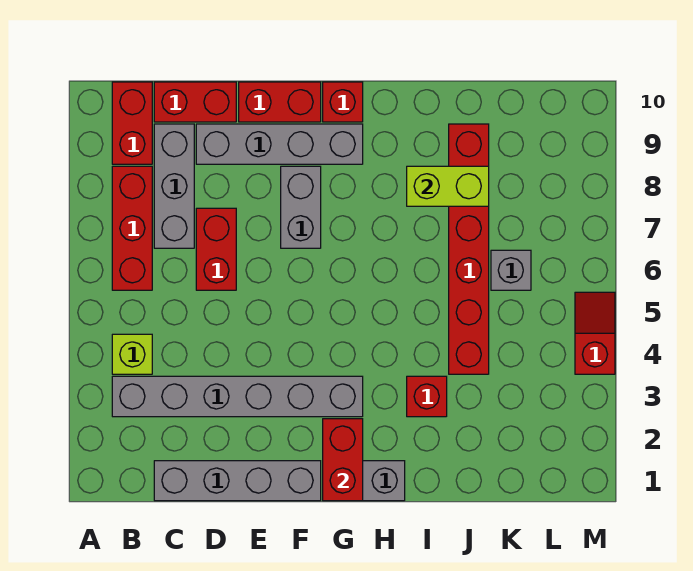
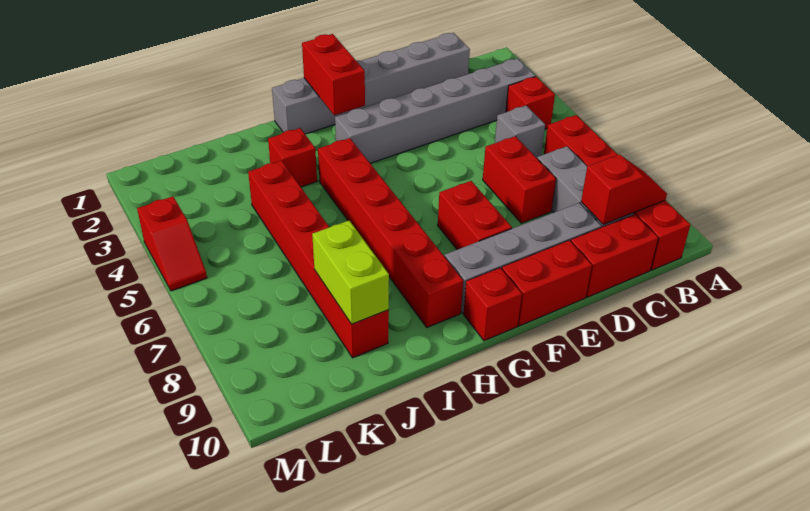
lime brick B4 level 1 -> red brick B4 level 1
none -> red slope B9:C9 level 2 top C
grey brick F7:F8 level 1 -> red brick F7:F8 level 1
none -> red brick H4:H9 level 1
lime brick I8:J8 level 2 -> lime brick J8:J9 level 2
grey brick K6 level 1 -> grey brick C5 level 1

